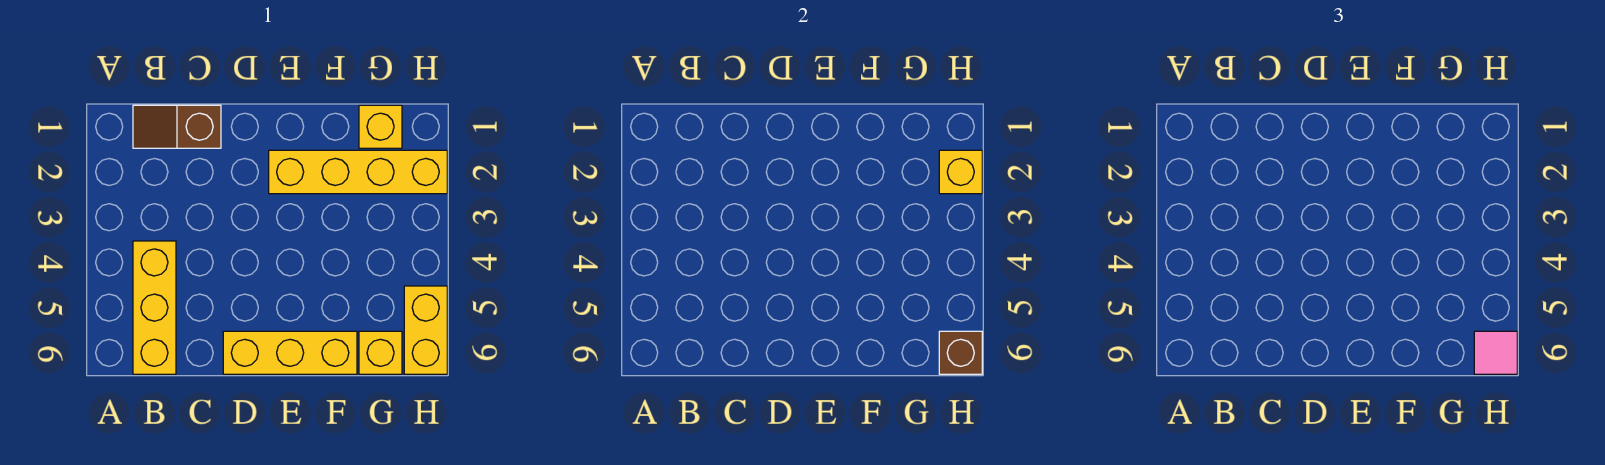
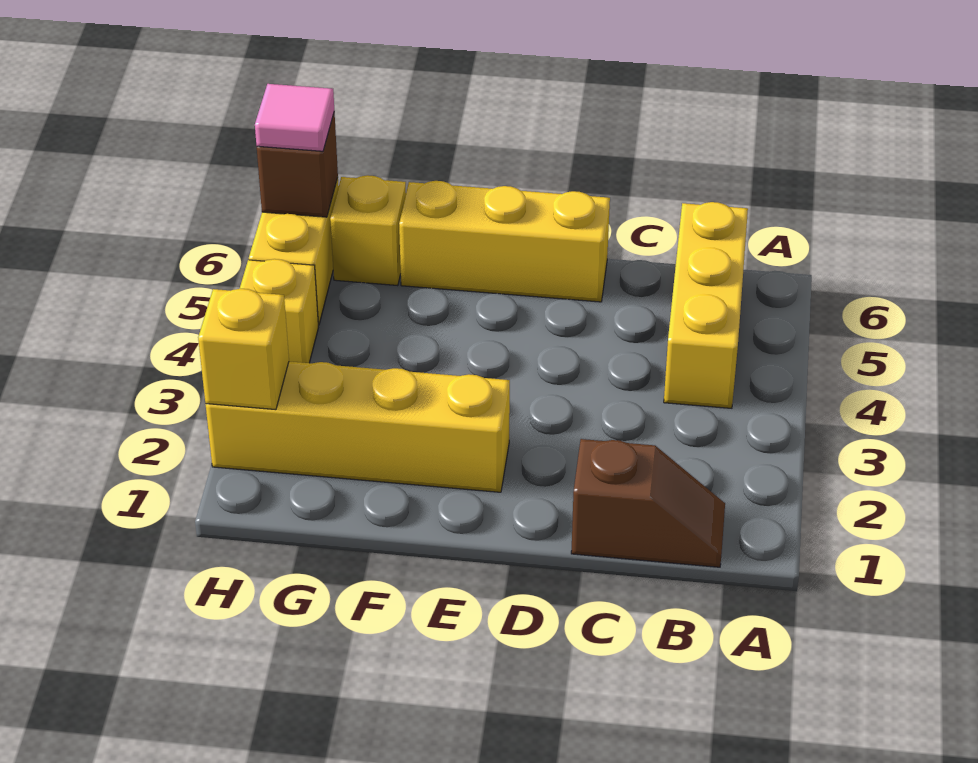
yellow brick G1 level 1 -> yellow brick H4 level 1

